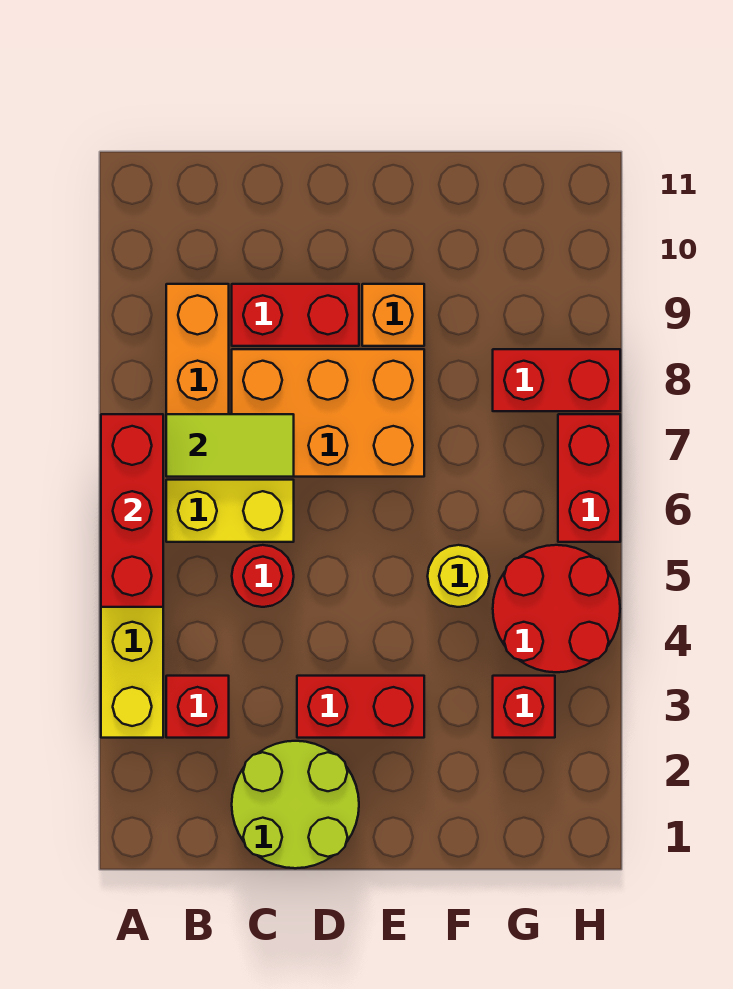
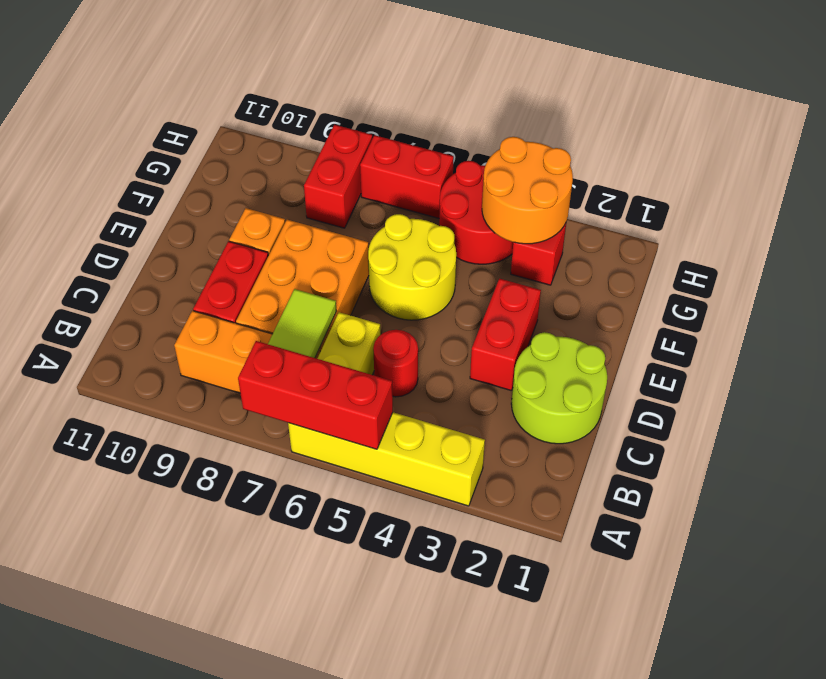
red brick B3 level 1 -> none
yellow round brick F5 level 1 -> yellow round brick E5:F6 level 1
none -> orange round brick G3:H4 level 2

